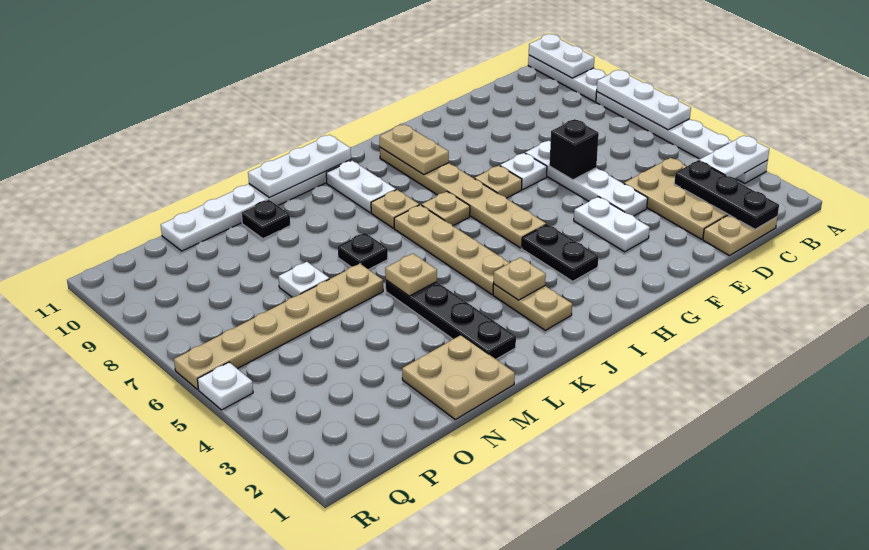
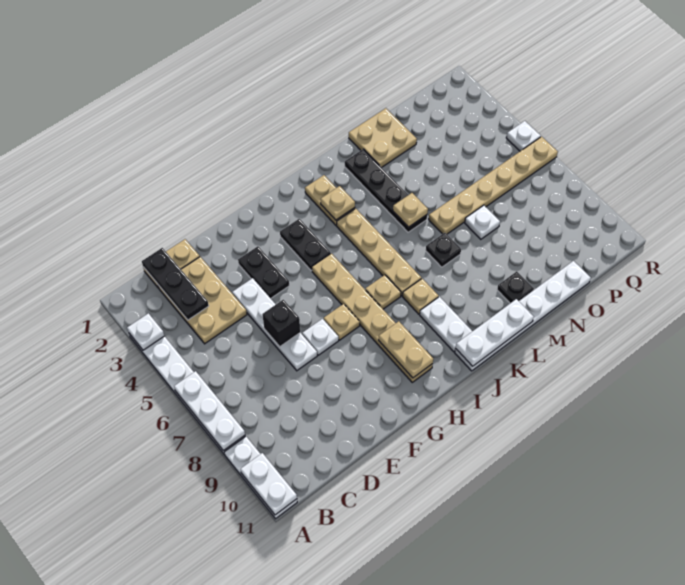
white plate A3:B3 level 2 -> white plate A3 level 2
white plate F3:F4 level 1 -> black plate F3:F4 level 1

